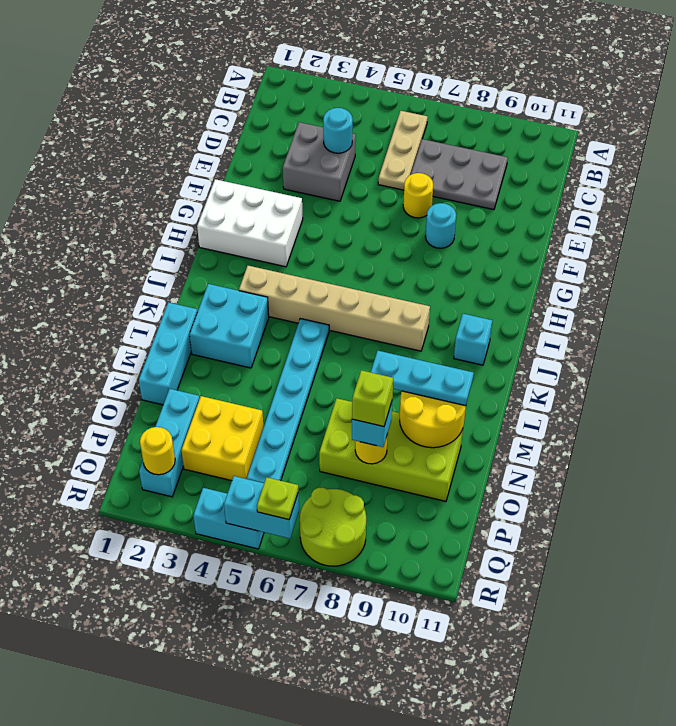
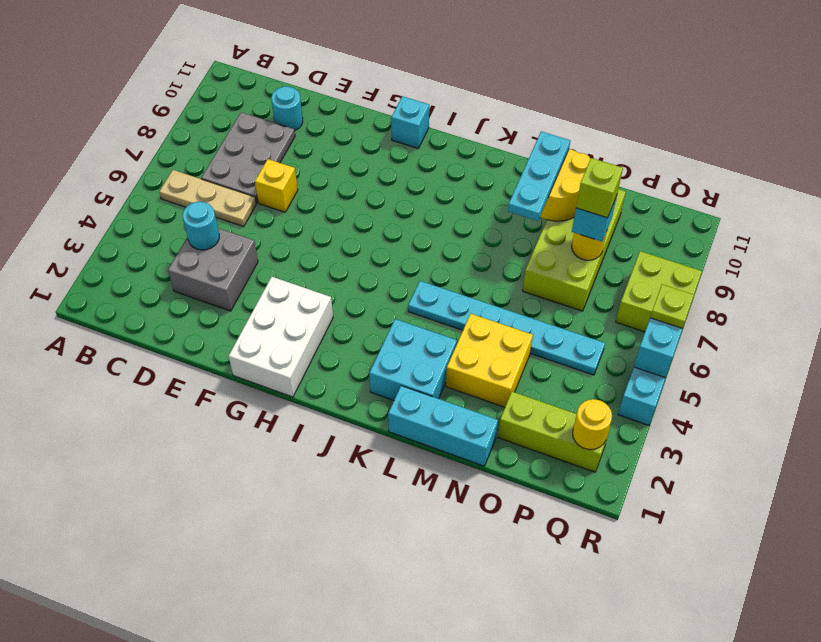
yellow round brick E7 level 1 -> yellow brick E7 level 1
cyan round brick F8 level 1 -> cyan round brick D10 level 1
tan brick J3:J8 level 1 -> none
cyan brick J10 level 1 -> cyan brick H11 level 1
cyan brick O2:Q2 level 1 -> lime brick O2:Q2 level 1
yellow brick O3:P4 level 1 -> yellow brick M3:N4 level 1
lime round brick Q7:R8 level 1 -> lime brick Q7:R8 level 1

